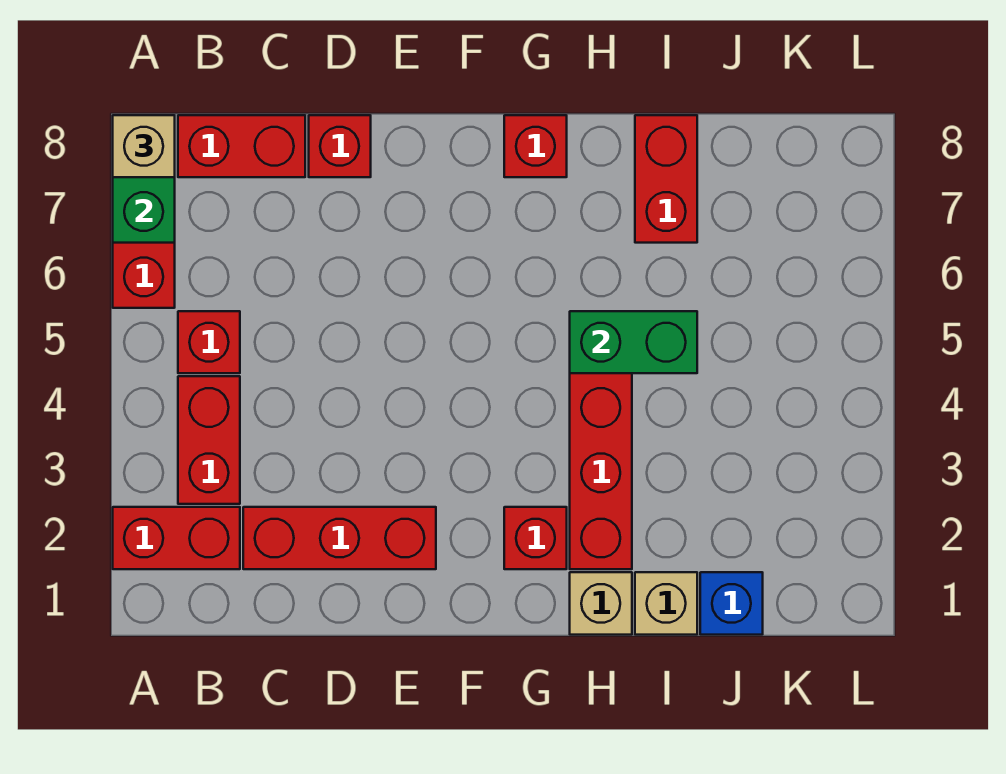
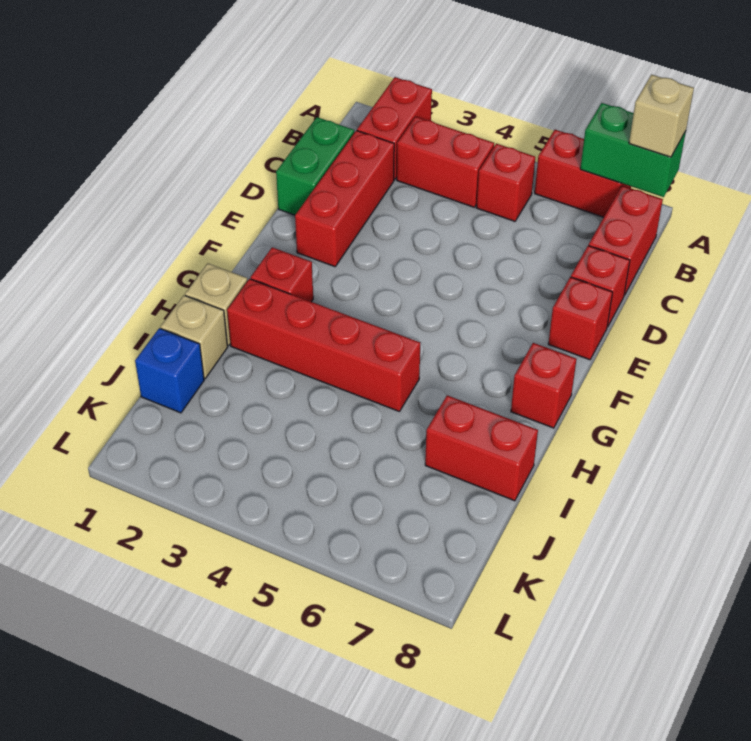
none -> red brick E8 level 1
green brick H5:I5 level 2 -> green brick C1:D1 level 1

